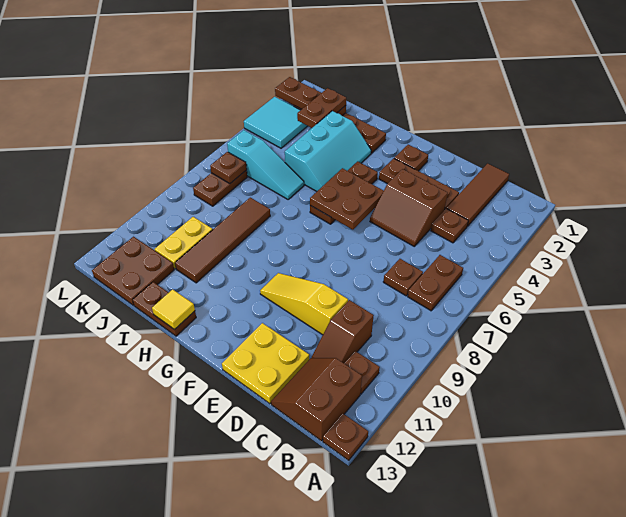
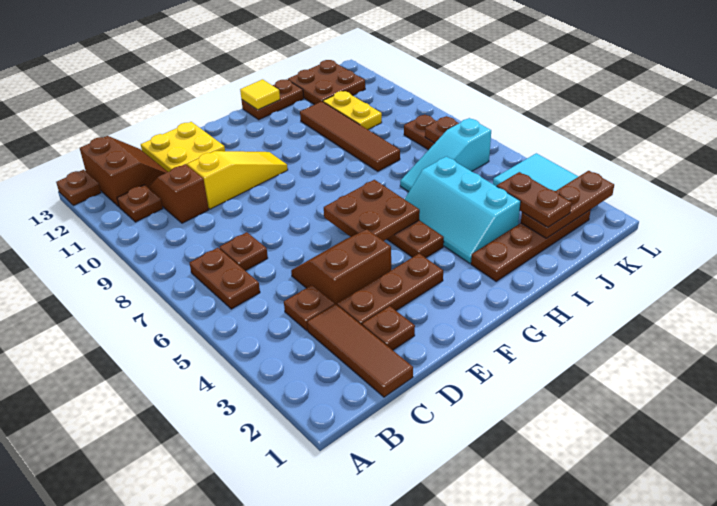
brown plate F2 level 1 -> brown plate D2 level 1

